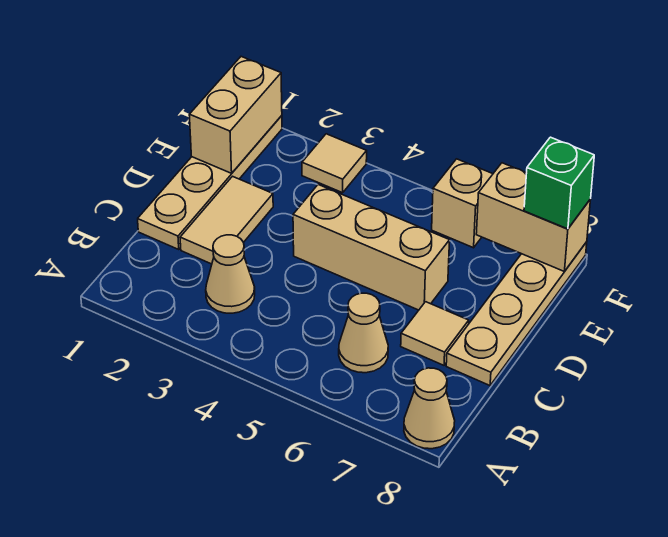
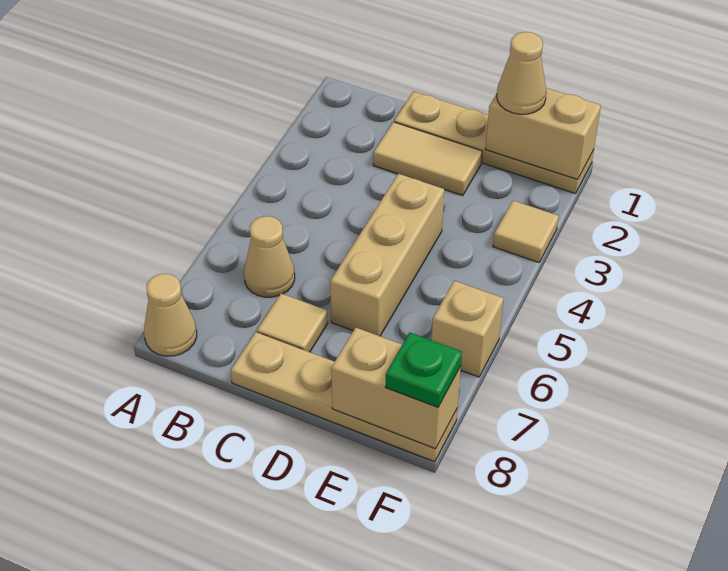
tan cone B3 level 1 -> tan cone E1 level 3
tan brick F7:F8 level 2 -> tan brick E8:F8 level 2
green brick F8 level 3 -> green plate F8 level 3

